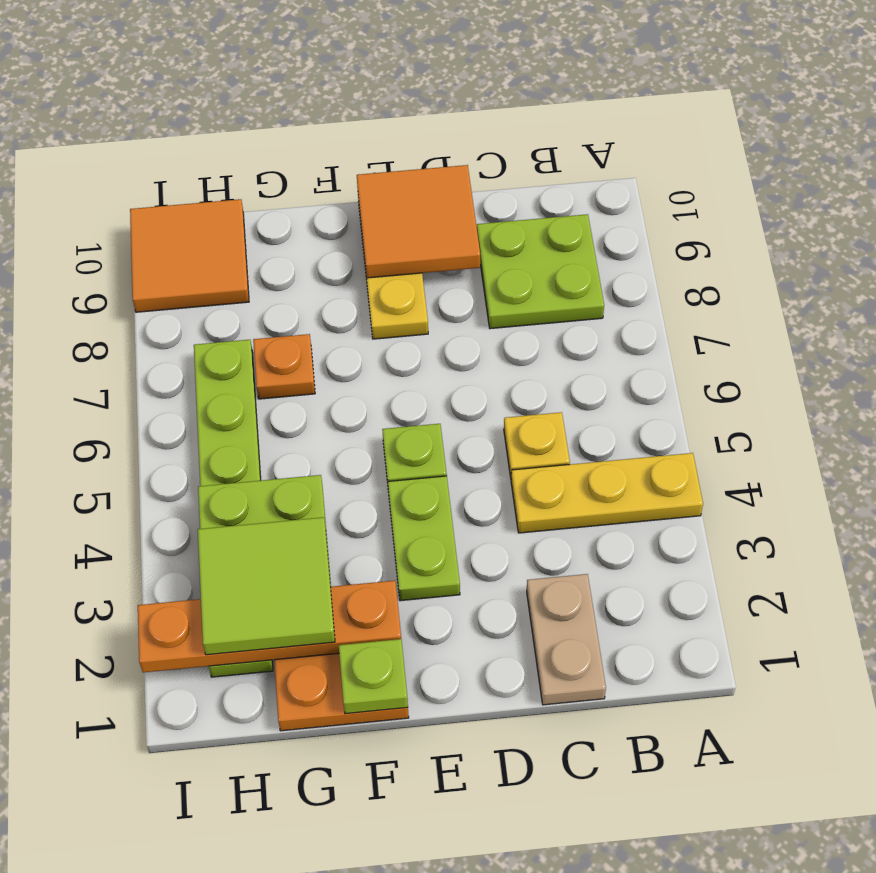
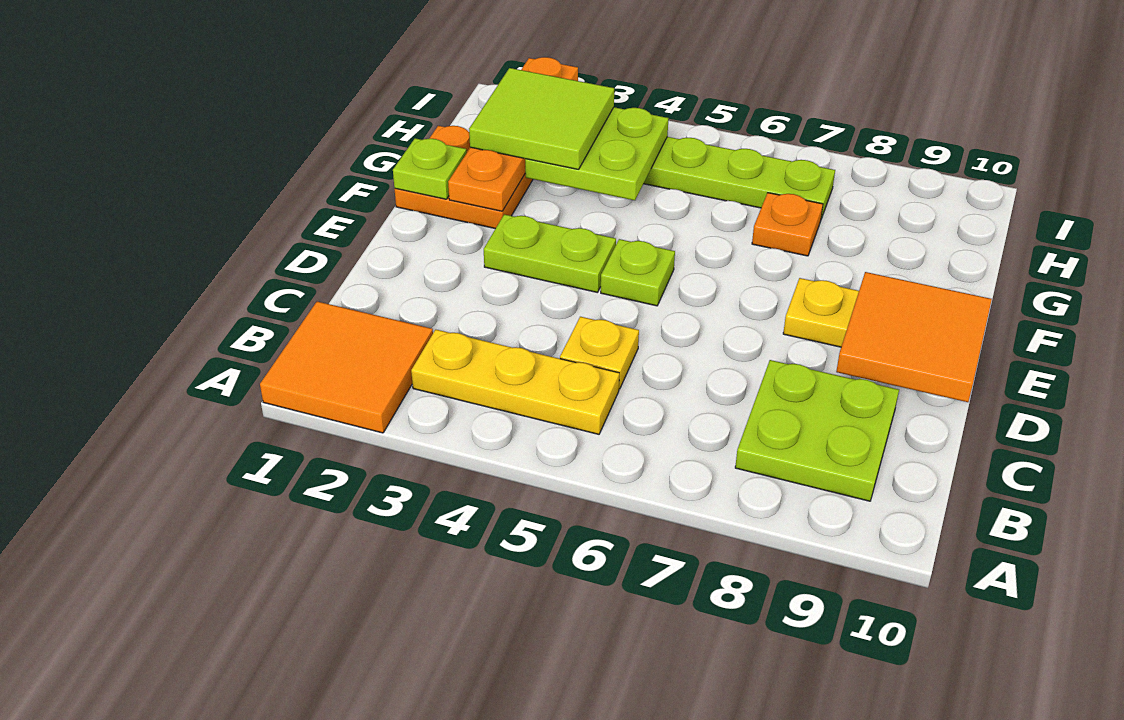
yellow plate A4:C4 level 1 -> yellow plate B3:B5 level 1
tan plate C1:C2 level 1 -> none
orange tile H9:I10 level 1 -> orange tile A1:B2 level 1

